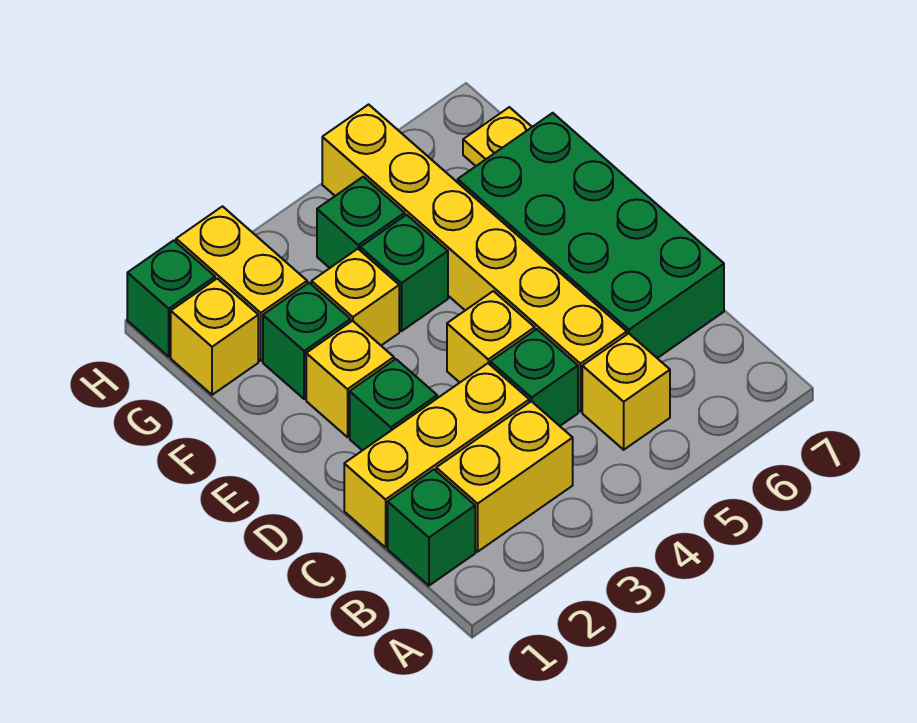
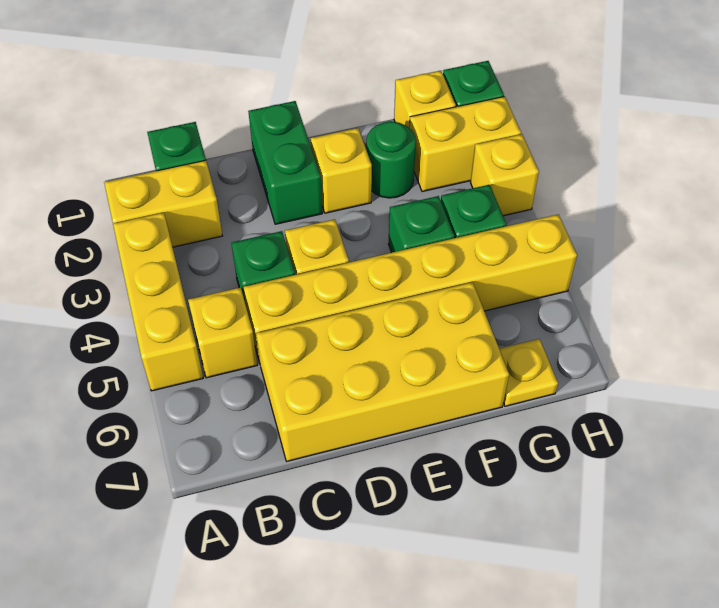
yellow brick B2:B3 level 1 -> yellow brick A2:B2 level 1
yellow brick C1:C3 level 1 -> yellow brick A3:A5 level 1
green brick C6:F7 level 1 -> yellow brick C6:F7 level 1
green brick D2 level 1 -> green brick D1:D2 level 1
green brick F2 level 1 -> green round brick F2 level 1
yellow brick F3 level 1 -> yellow brick H3 level 1

